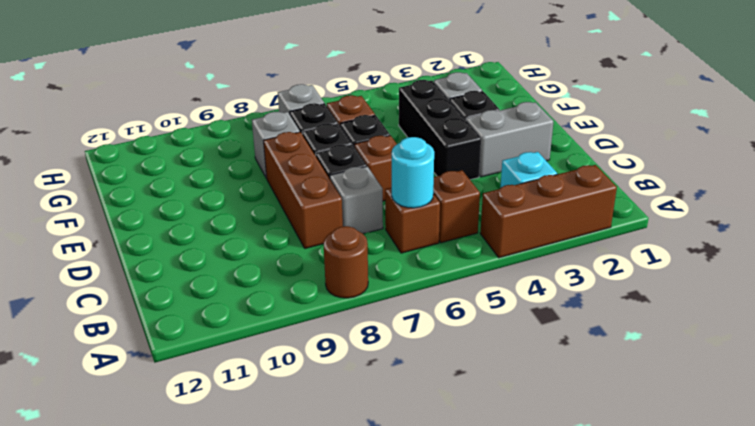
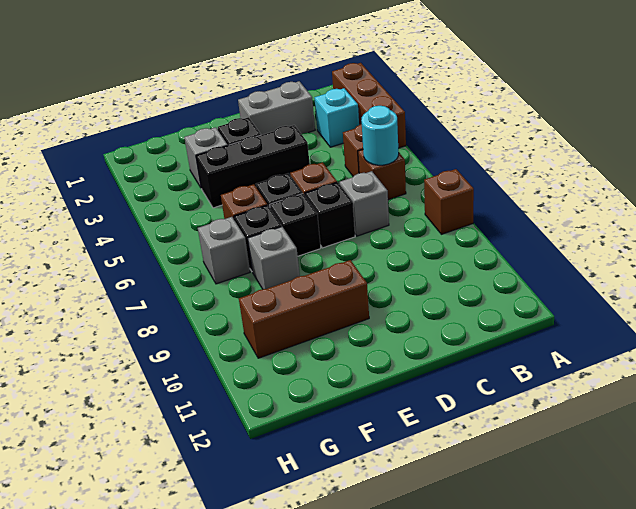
brown round brick A8 level 1 -> brown brick A8 level 1
brown brick C8:E8 level 1 -> brown brick E10:G10 level 1
grey brick D2:D3 level 1 -> grey brick C2:D2 level 1

